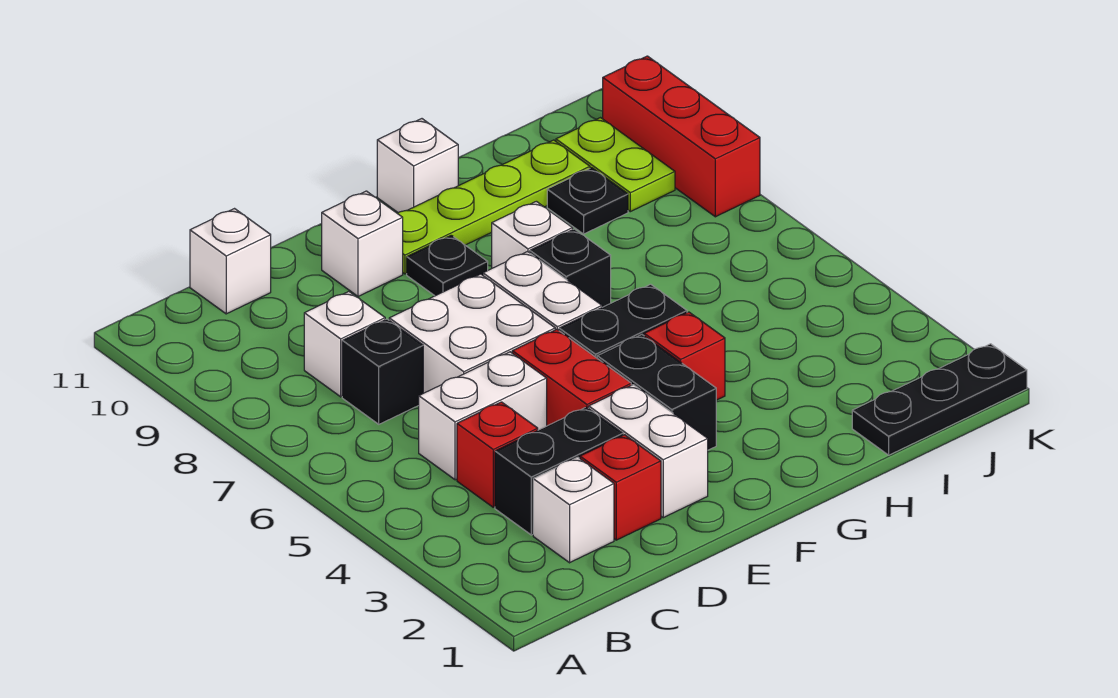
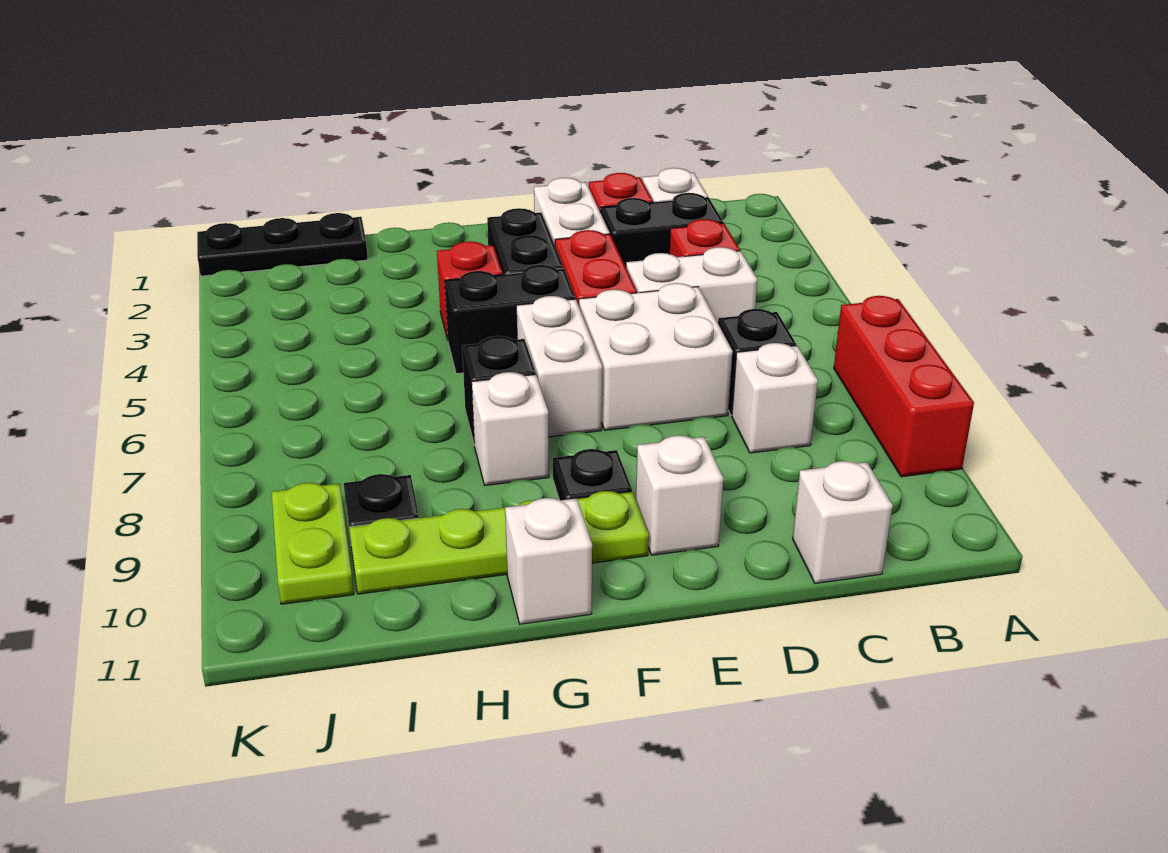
red brick K8:K10 level 1 -> red brick A7:A9 level 1

